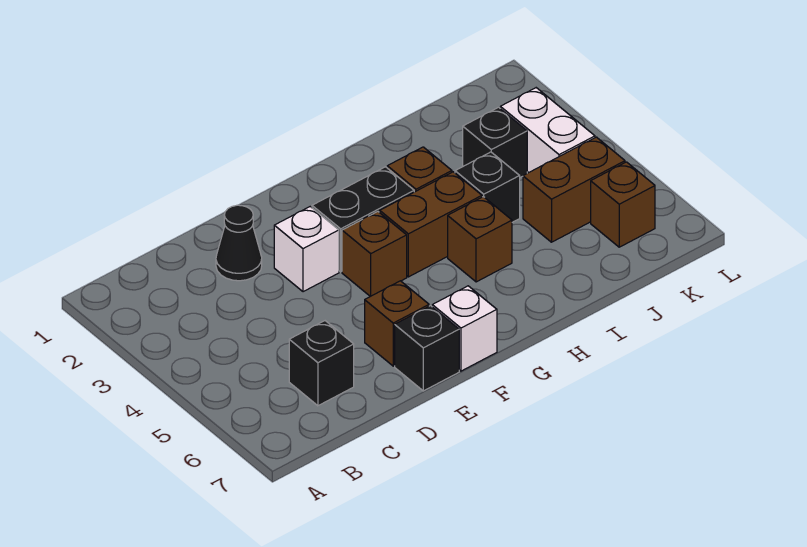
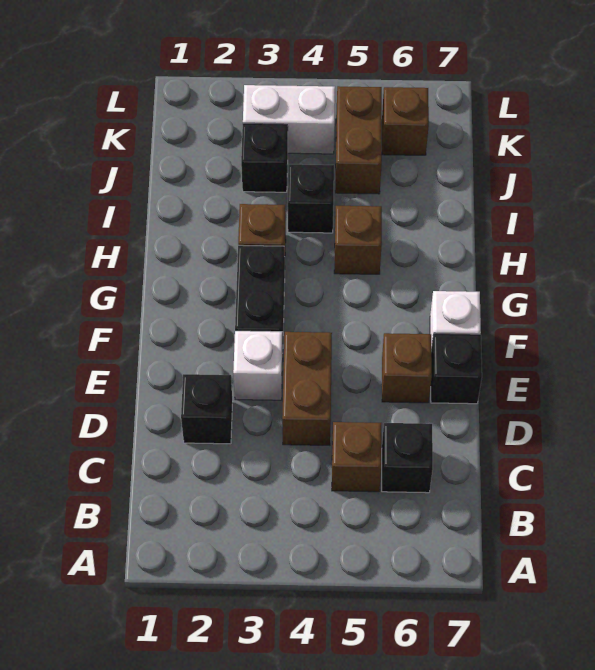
black cone D2 level 1 -> black brick D2 level 1
brown brick F4 level 1 -> brown brick C5 level 1
brown brick G4:H4 level 1 -> brown brick D4:E4 level 1

